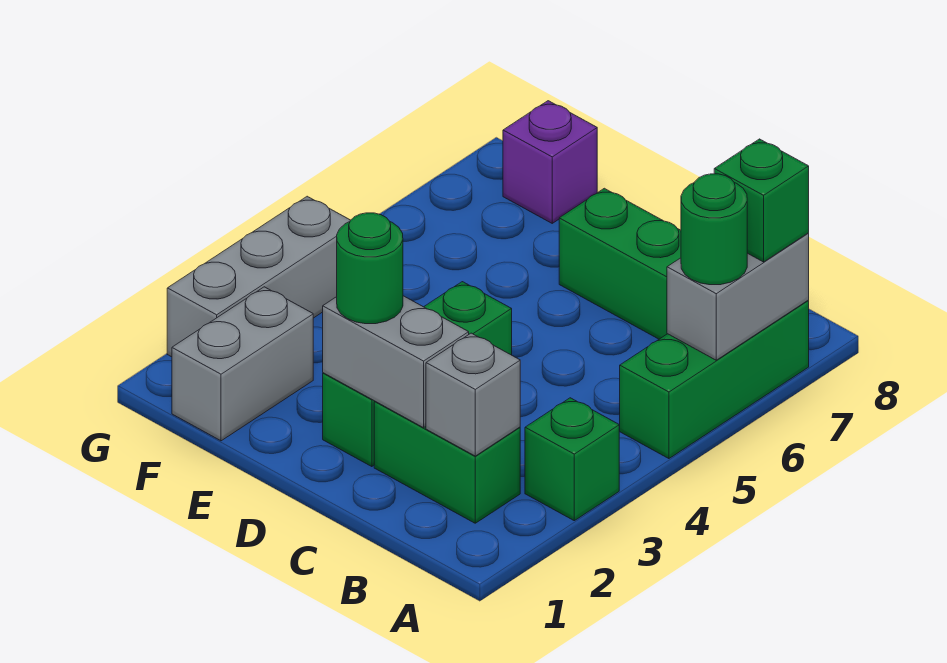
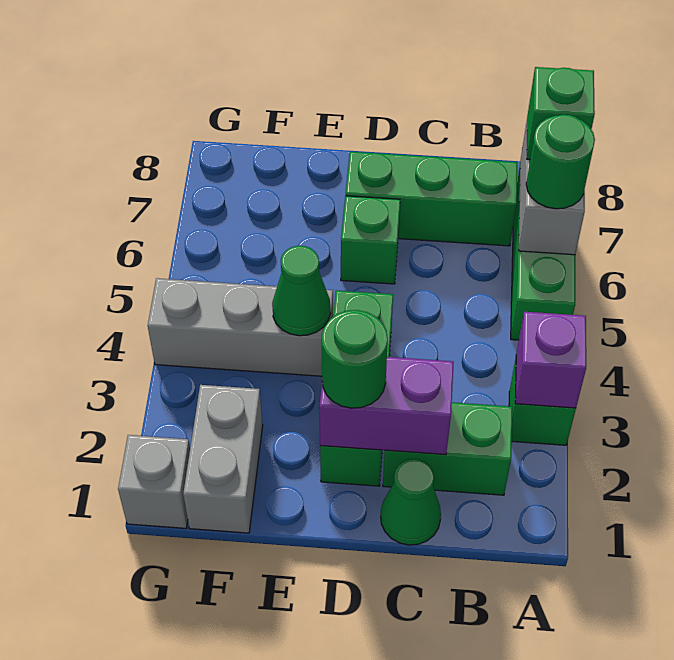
grey brick B2 level 2 -> grey brick G1 level 1
none -> green cone C1 level 1
grey brick C2:D2 level 2 -> purple brick C2:D2 level 2
none -> green brick D6 level 1
none -> green cone E4 level 2
purple brick F8 level 1 -> purple brick A3 level 2
grey brick G2:G4 level 1 -> grey brick E4:G4 level 1

